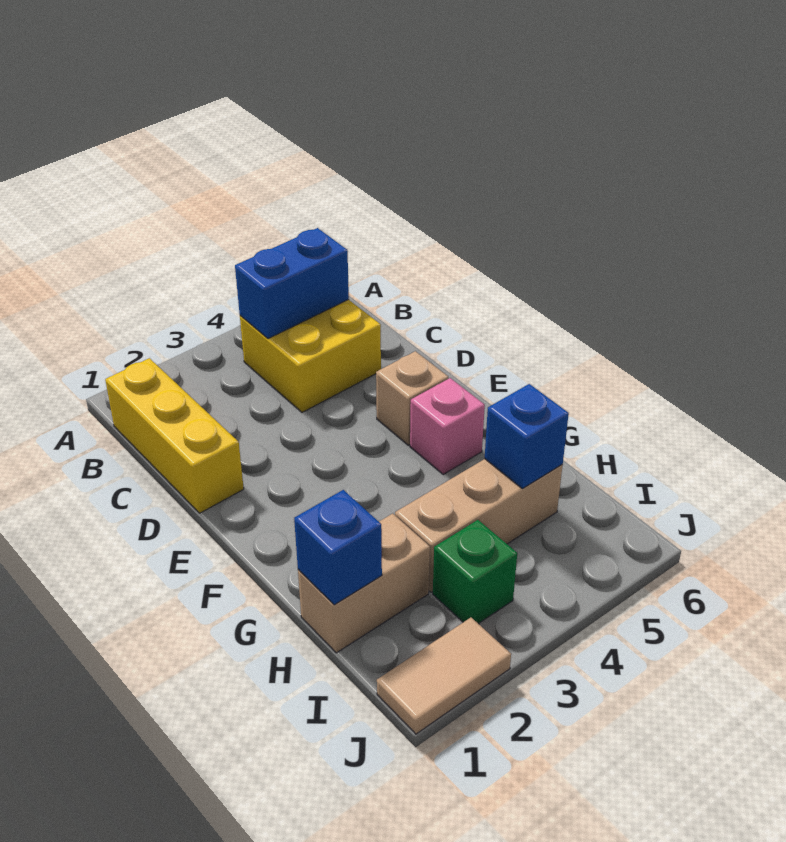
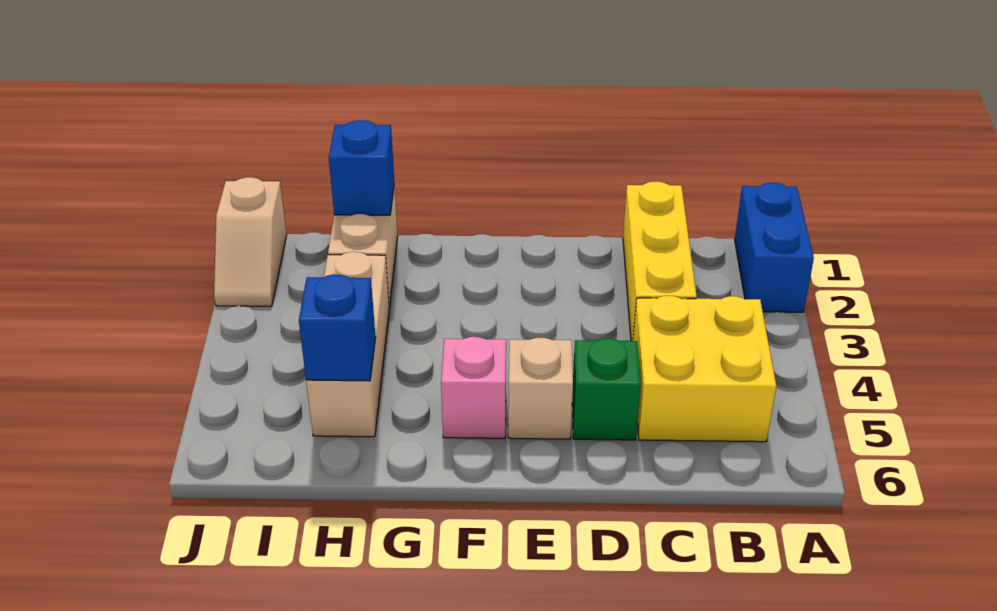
yellow brick B1:D1 level 1 -> yellow brick C1:C3 level 1
blue brick B4:B5 level 2 -> blue brick A1:A2 level 1
green brick I3 level 1 -> green brick D5 level 1
tan tile J1:J2 level 1 -> tan slope J1:J2 level 1 top 1

